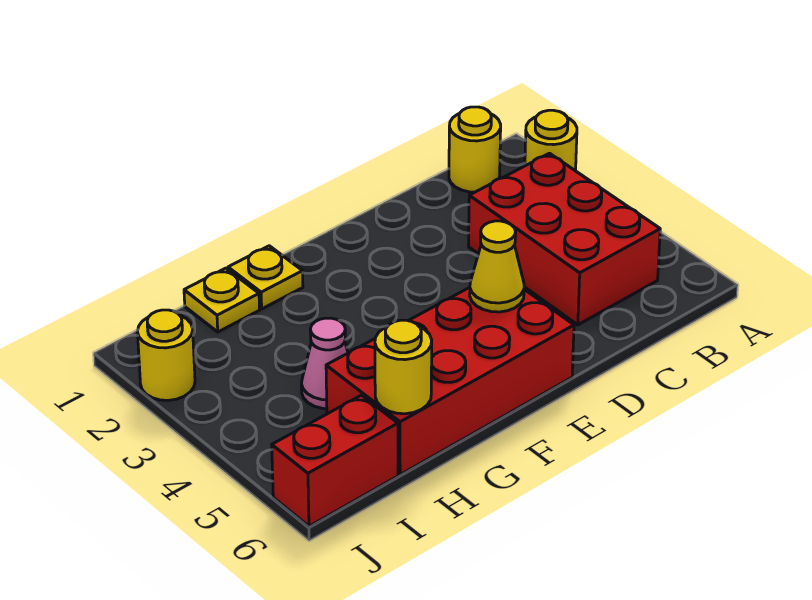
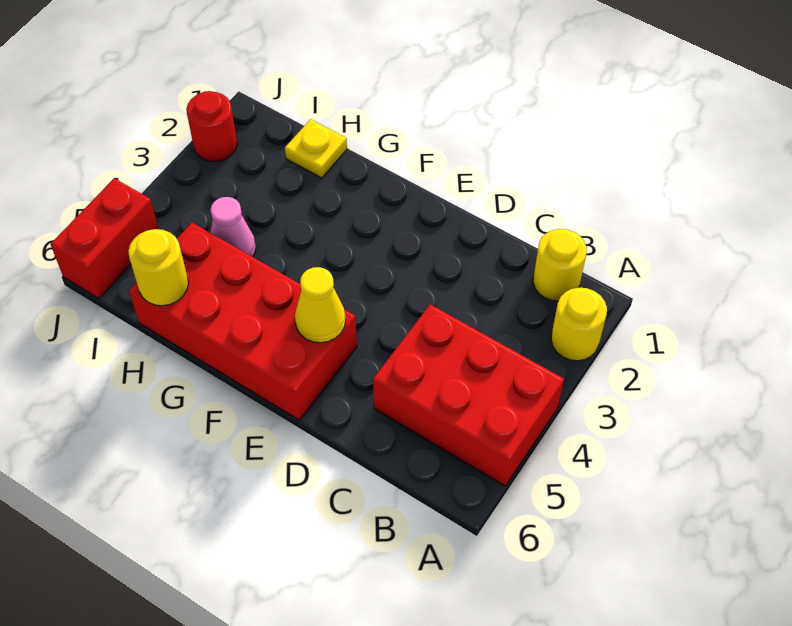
red brick B3:C5 level 1 -> red brick A4:C5 level 1
yellow plate G1 level 1 -> none
red brick I6:J6 level 1 -> red brick J5:J6 level 1
yellow round brick J2 level 1 -> red round brick J2 level 1

